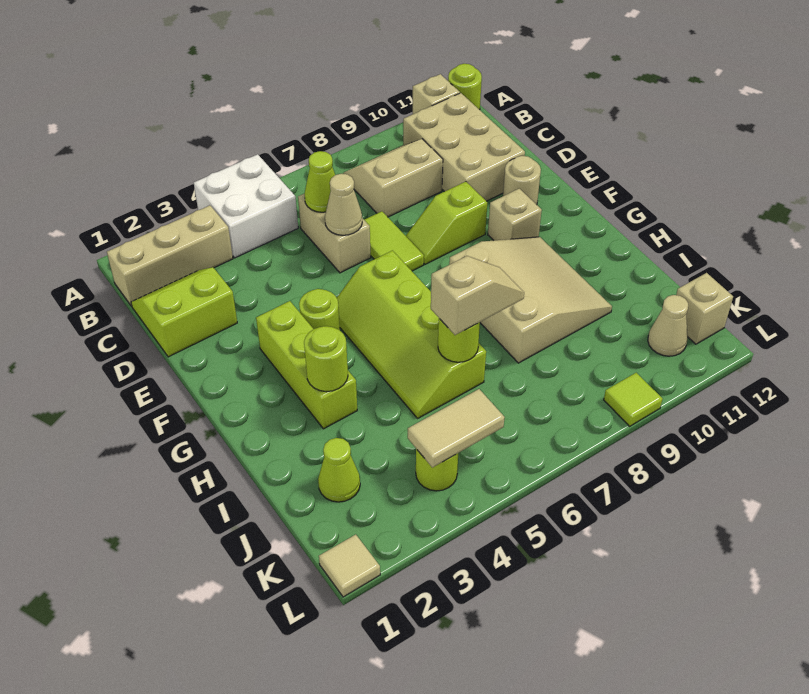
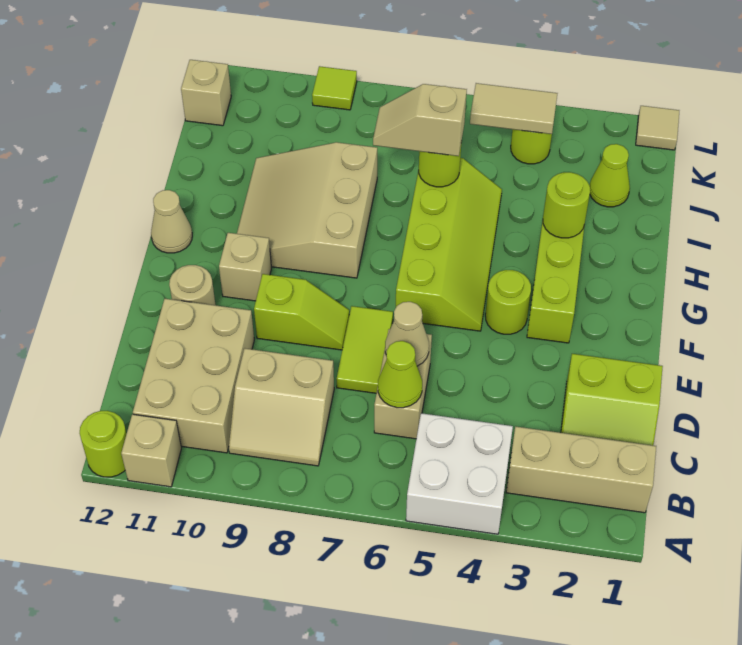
tan cone K11 level 1 -> tan cone G12 level 1

